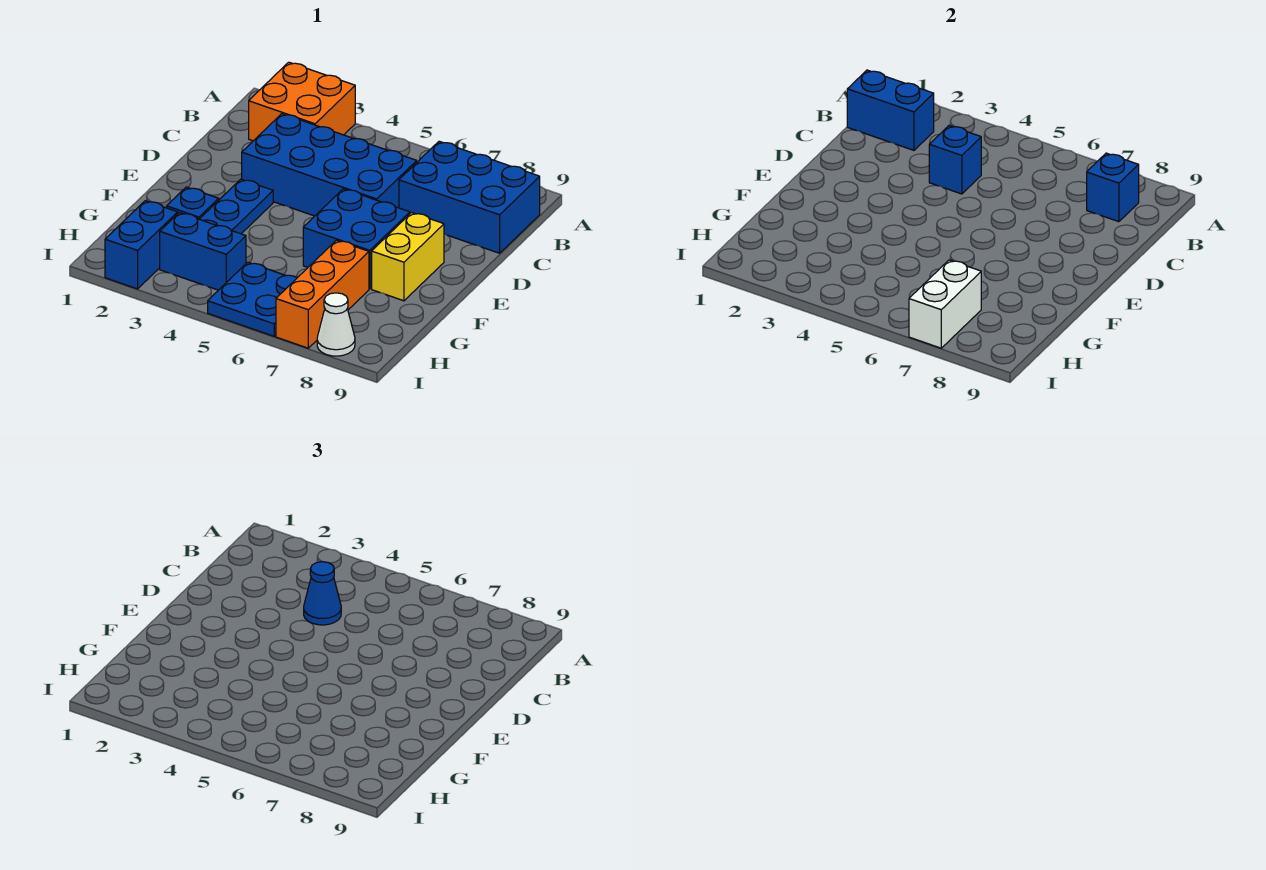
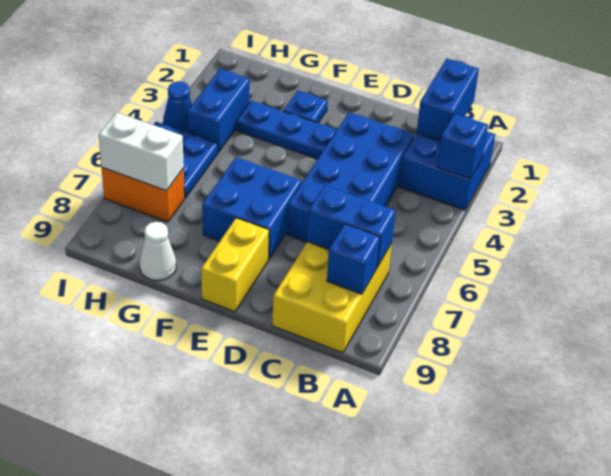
orange brick A2:B3 level 1 -> blue brick A2:B3 level 1
blue brick B7:C9 level 1 -> yellow brick B7:C9 level 1
blue brick C4 level 2 -> blue brick A3 level 2
blue cone C4 level 3 -> blue cone I4 level 1
yellow brick E8:F8 level 1 -> yellow brick E8:E9 level 1
orange brick G7:I7 level 1 -> orange brick H7:I7 level 1
blue brick H2:I2 level 1 -> blue brick B7:C7 level 2
white cone I8 level 1 -> white cone G9 level 1

